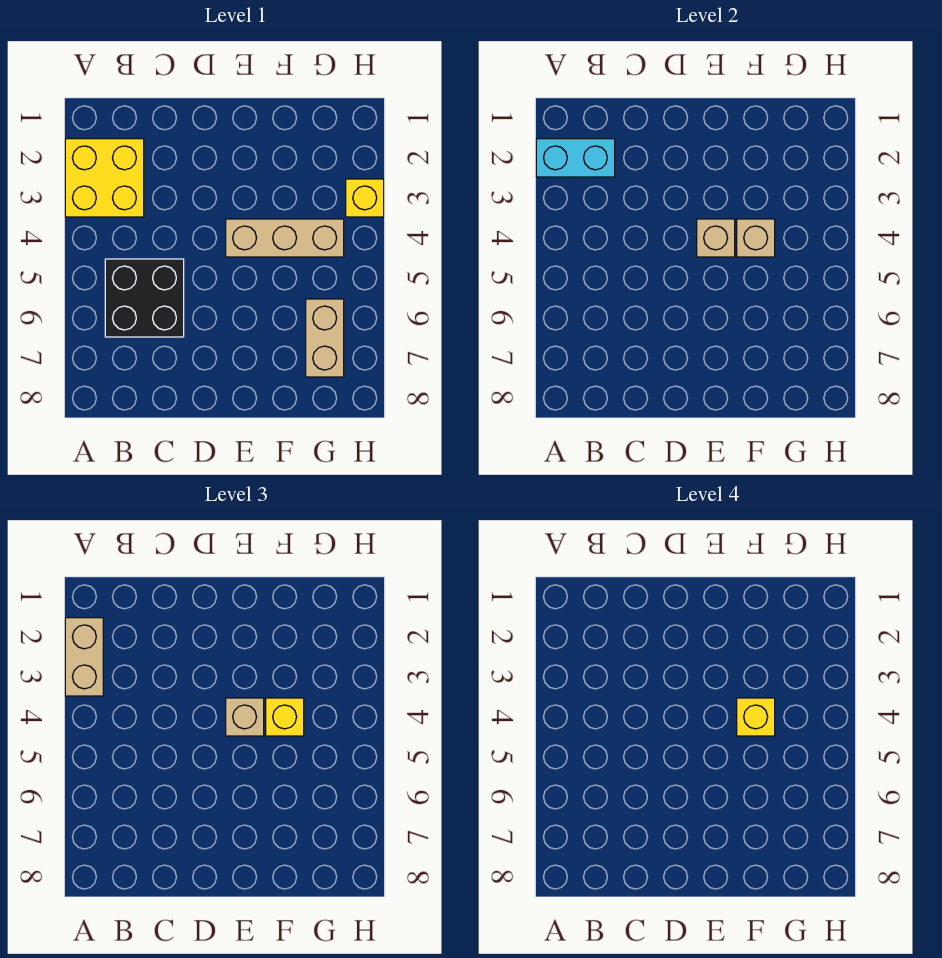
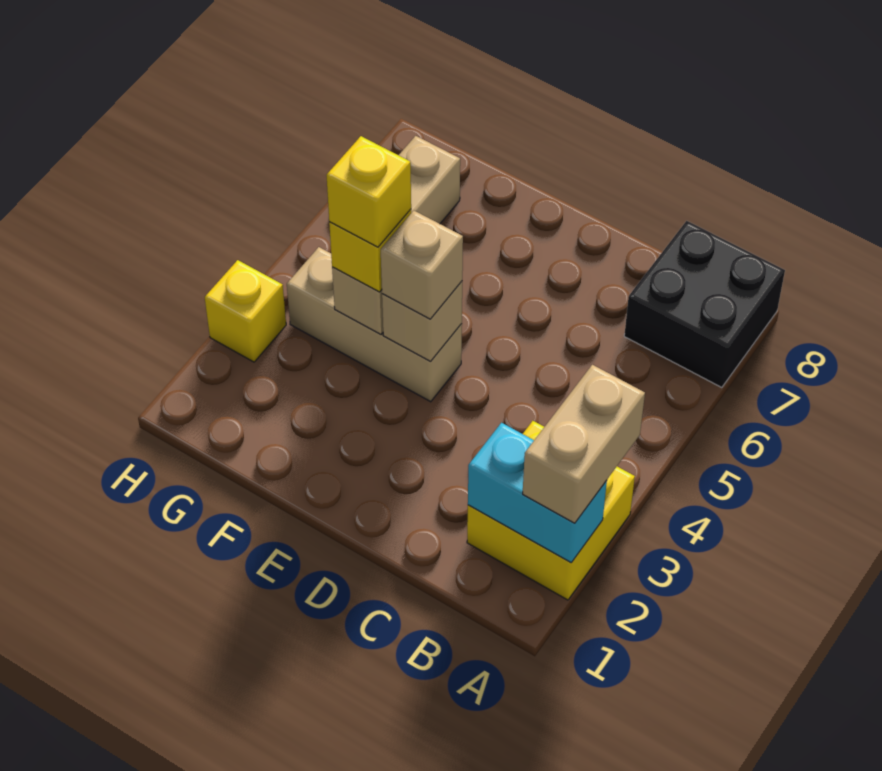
black brick B5:C6 level 1 -> black brick A7:B8 level 1

